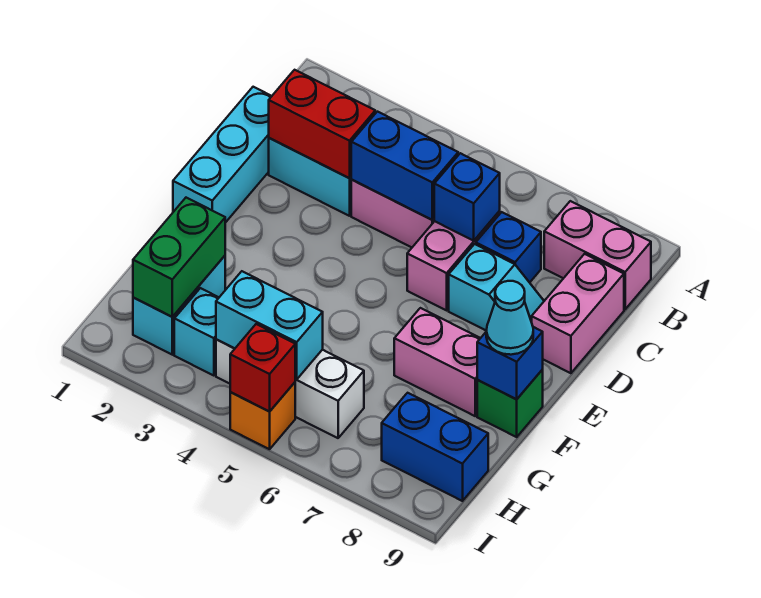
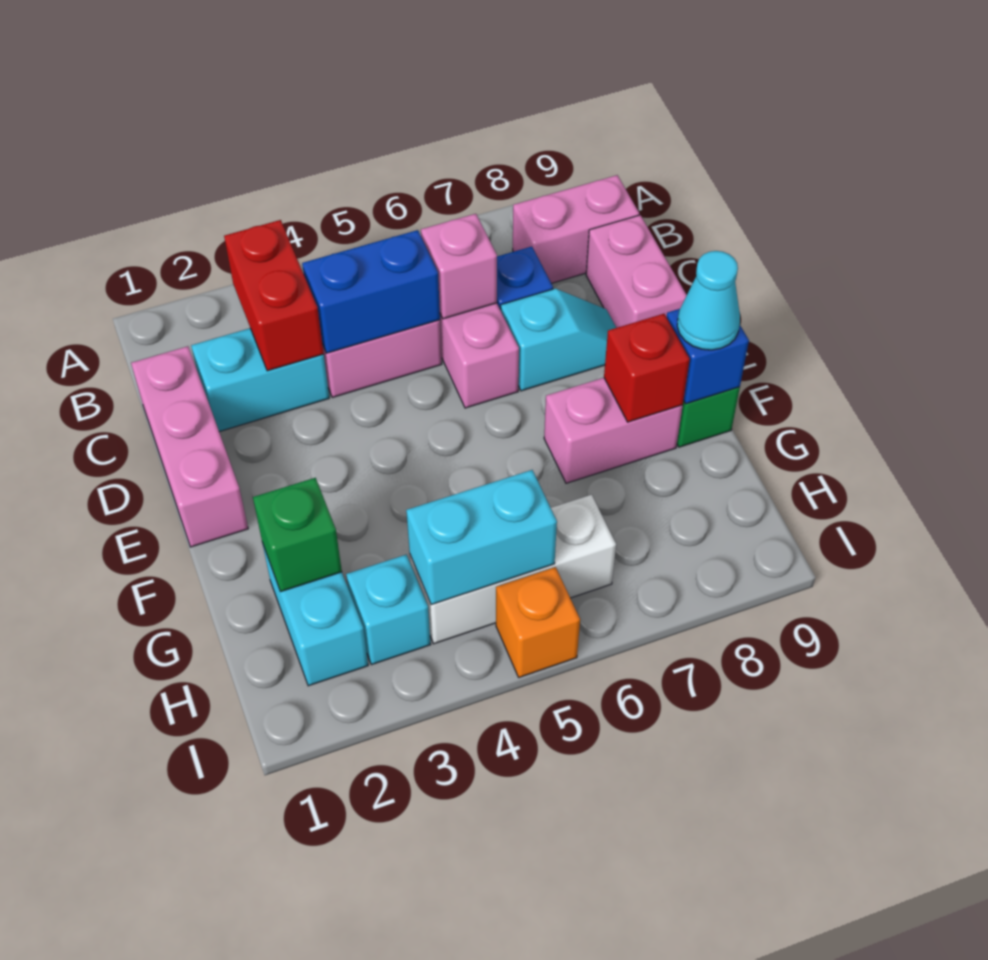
cyan brick C1:E1 level 1 -> pink brick C1:E1 level 1
red brick C2:C3 level 2 -> red brick B3:C3 level 2
blue brick C6 level 2 -> pink brick C6 level 2
green brick G2:H2 level 2 -> green brick G2 level 2
blue brick H8:H9 level 1 -> none
red brick I5 level 2 -> red brick F8 level 2

